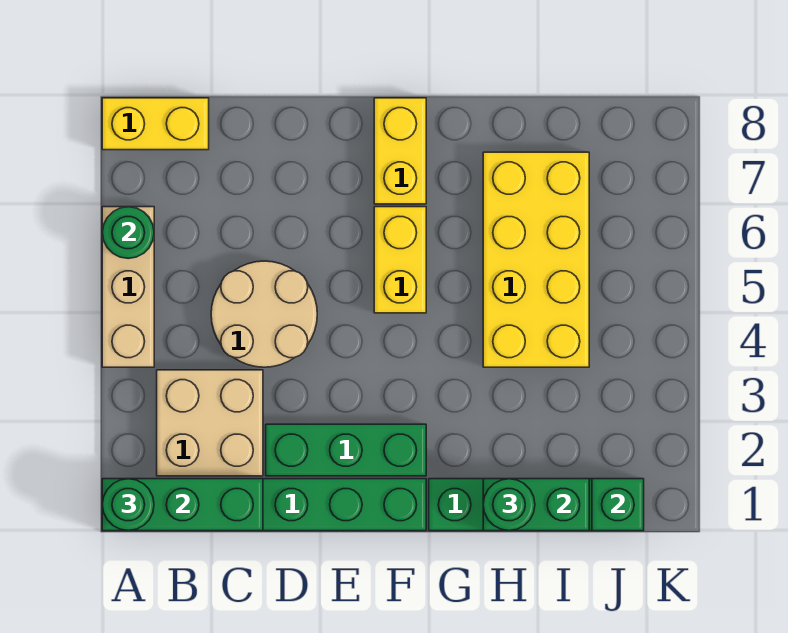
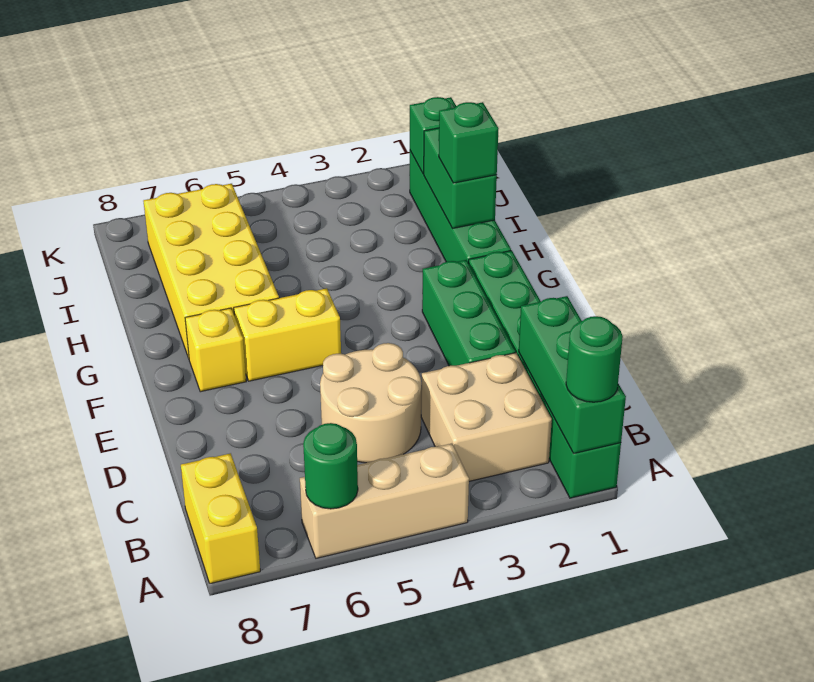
yellow brick F7:F8 level 1 -> yellow brick F7 level 1
green round brick H1 level 3 -> green brick H1 level 3
yellow brick H4:I7 level 1 -> yellow brick G6:J7 level 1

